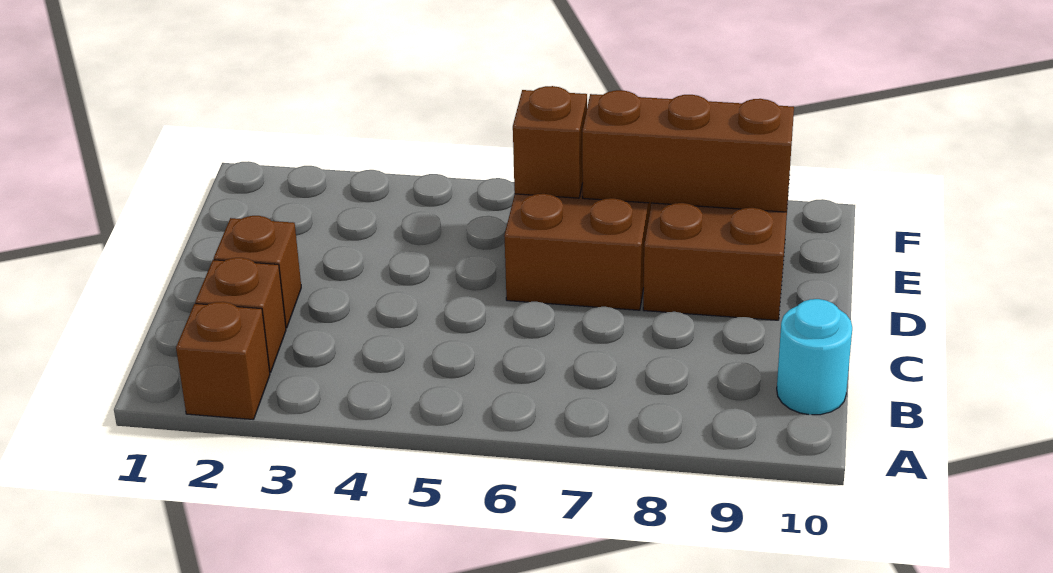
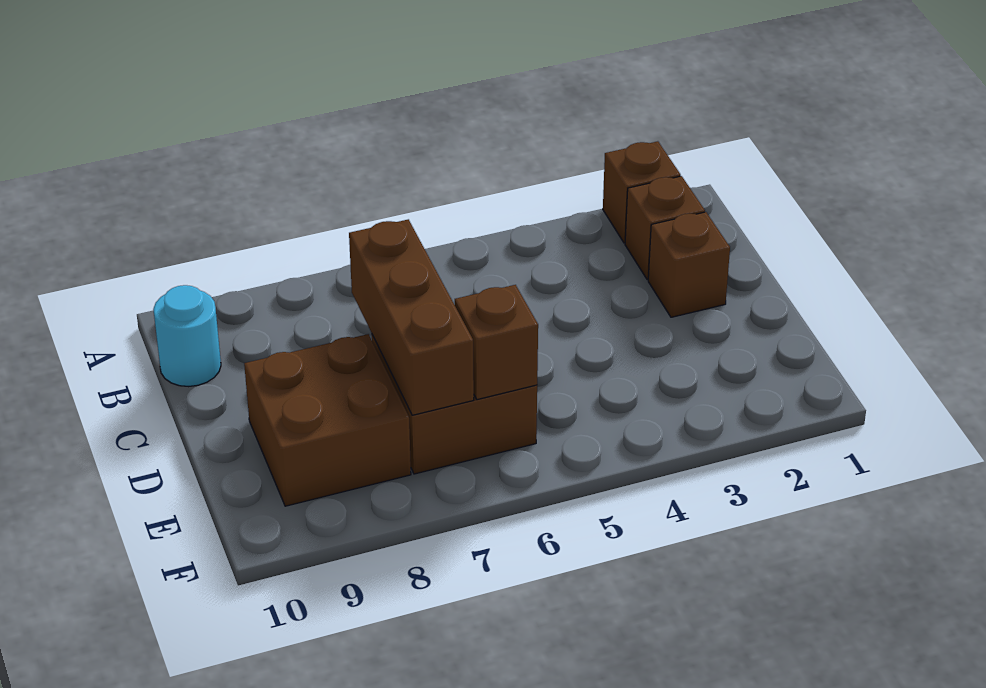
brown brick E7:E9 level 2 -> brown brick C7:E7 level 2

